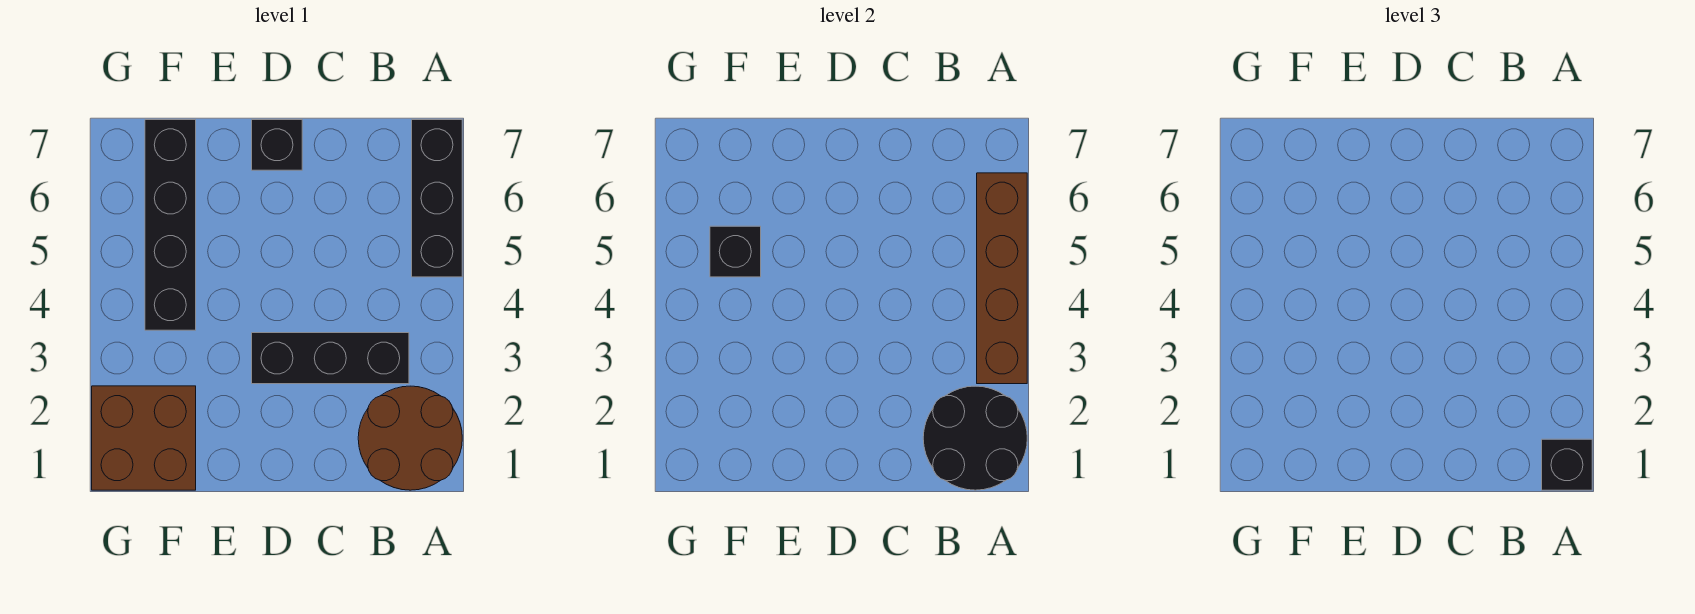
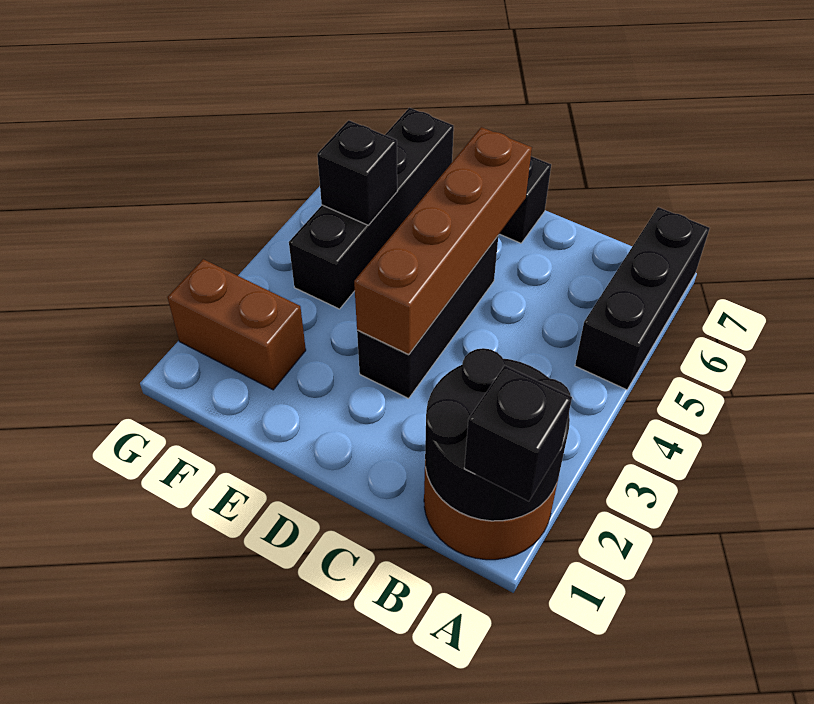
brown brick A3:A6 level 2 -> brown brick D3:D6 level 2
black brick B3:D3 level 1 -> black brick D3:D5 level 1
brown brick F1:G2 level 1 -> brown brick F2:G2 level 1

